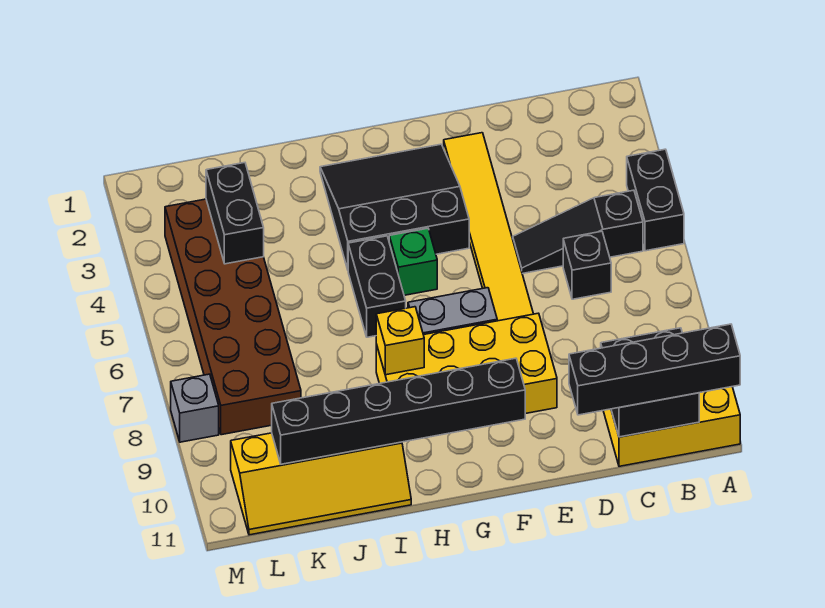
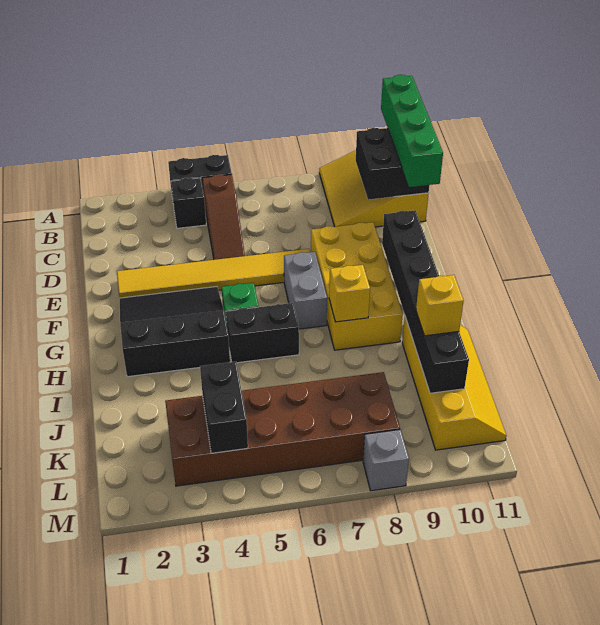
black brick A11:D11 level 3 -> green brick A11:D11 level 3
black slope B5:D5 level 1 top B -> brown slope B5:D5 level 1 top B
black brick C6 level 1 -> black brick B4 level 1
black slope F2:H4 level 1 top 4 -> black slope F2:H4 level 1 top H
none -> yellow brick J10 level 3
black brick K3:K4 level 2 -> black brick K4:L4 level 2

